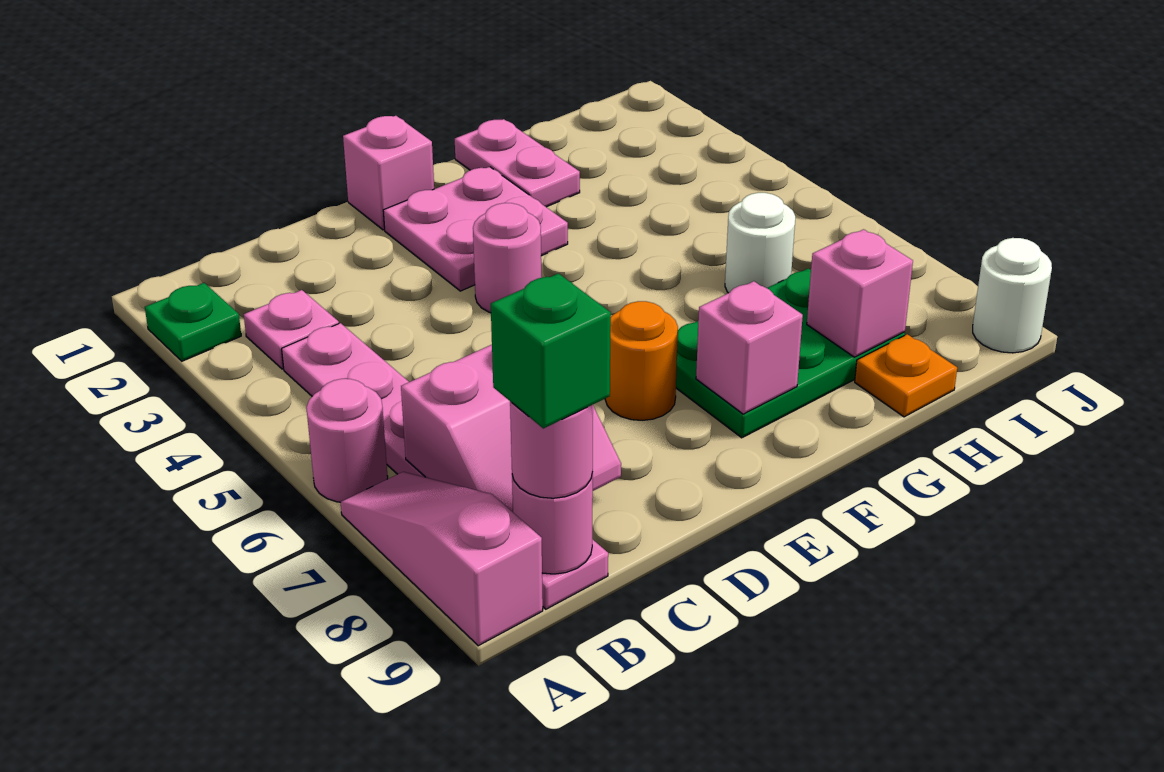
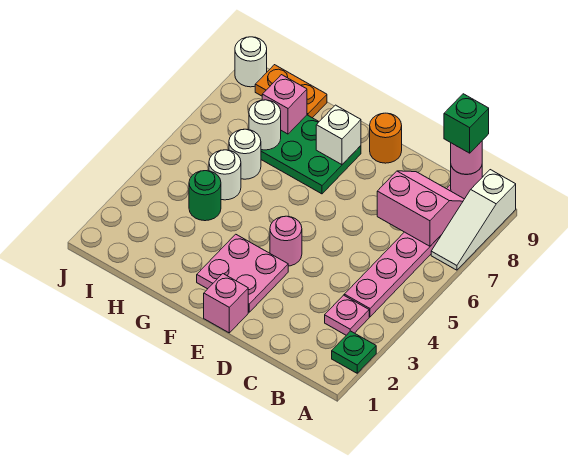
pink round brick A6 level 1 -> none
pink slope A7:A9 level 1 top 9 -> white slope A7:A9 level 1 top 9
orange round brick E7 level 1 -> orange round brick E9 level 1
pink brick F8 level 2 -> white brick F8 level 2
pink plate G1:G2 level 1 -> none
none -> green round brick H4 level 1
none -> white round brick H5 level 1
none -> white round brick H7 level 2
orange plate H9 level 1 -> orange plate H9:I9 level 1

